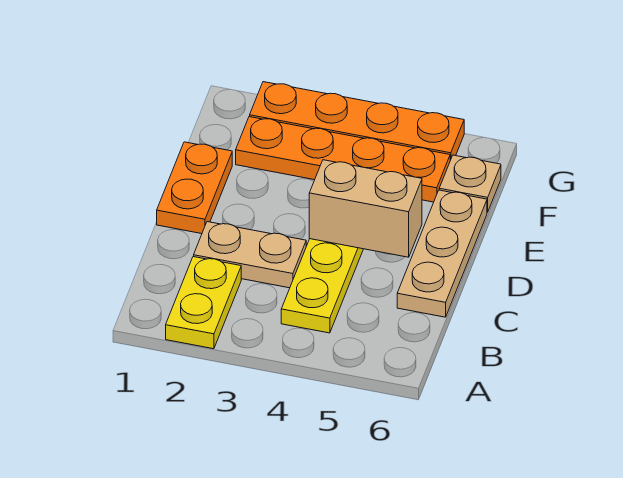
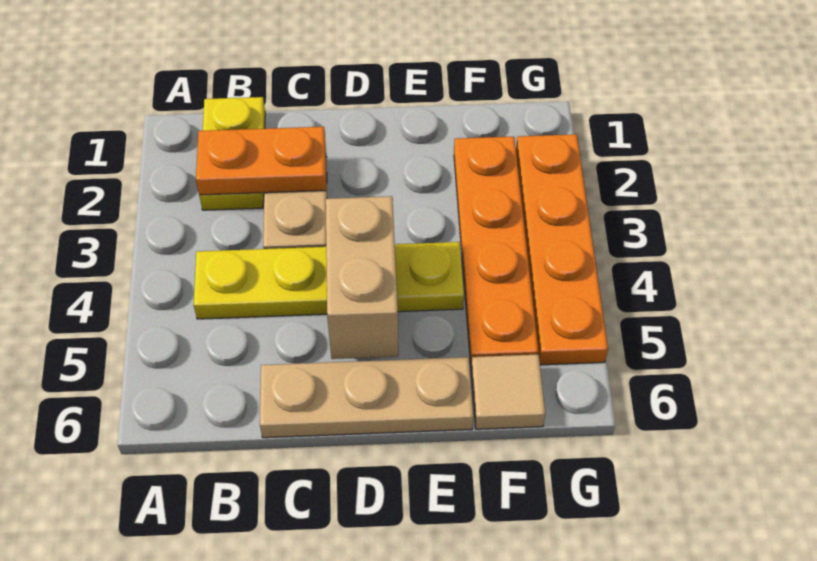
yellow plate A2:B2 level 1 -> yellow plate B1:B2 level 1
orange plate D1:E1 level 1 -> orange plate B2:C2 level 2
tan plate F6 level 1 -> tan tile F6 level 1

